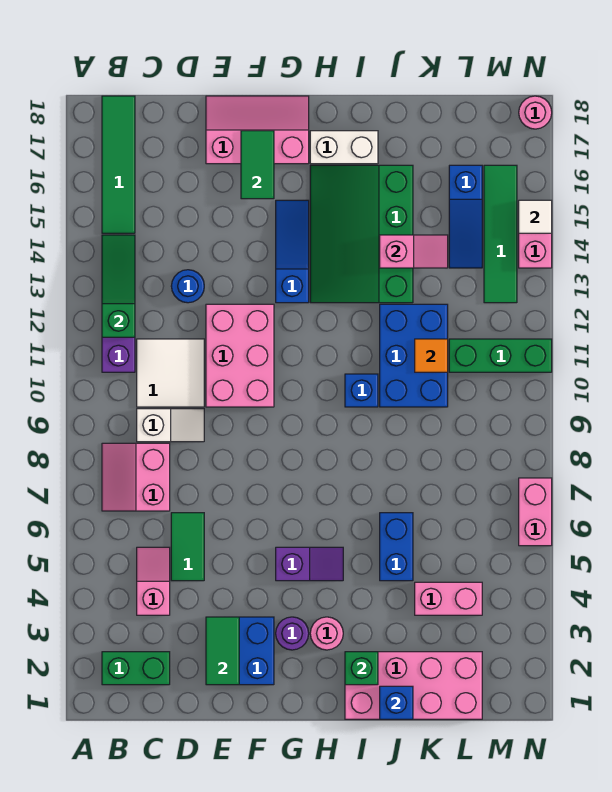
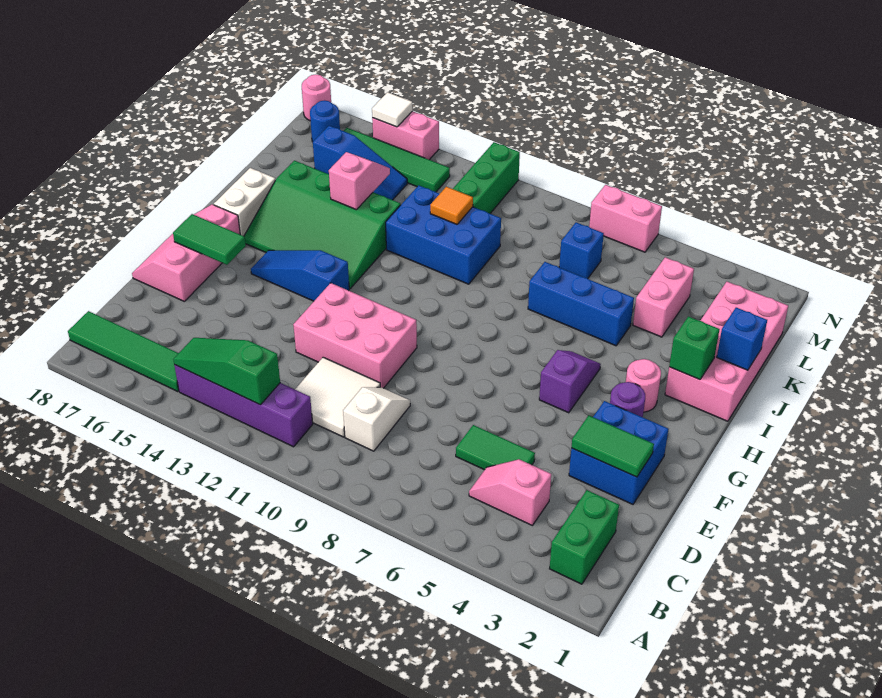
pink slope B7:C8 level 1 top C -> none
blue round brick D13 level 1 -> blue round brick M17 level 1
blue brick I10 level 1 -> blue brick L7 level 1
blue brick J5:J6 level 1 -> blue brick J5:J7 level 1

